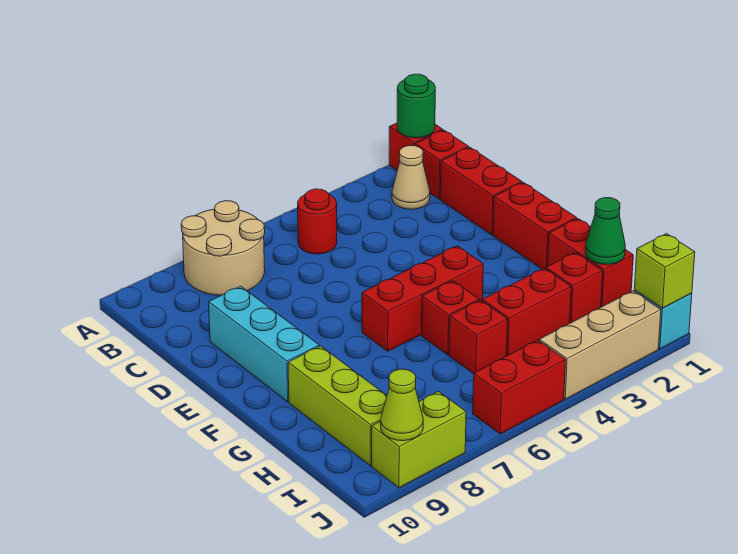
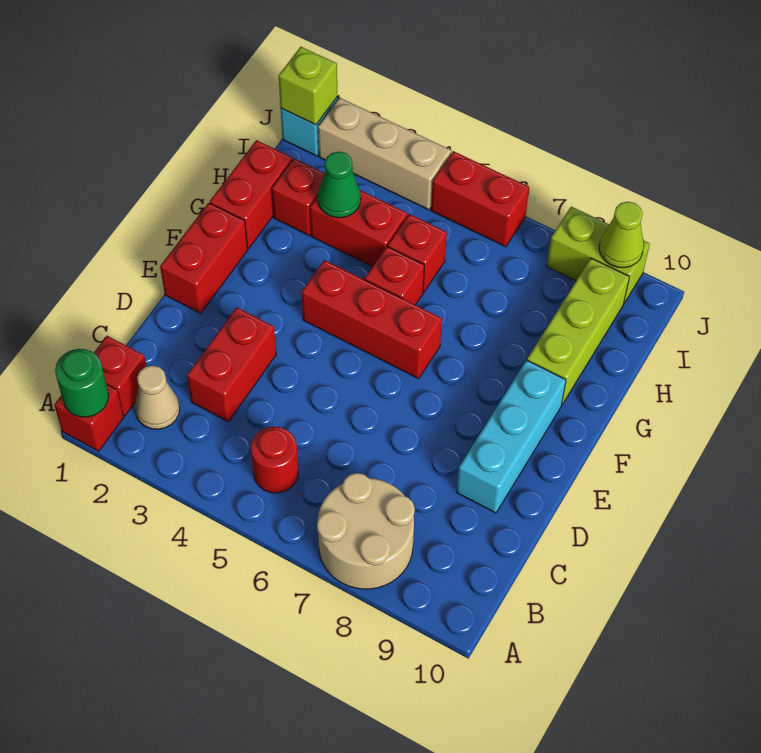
red brick C1:D1 level 1 -> red brick C3:D3 level 1
green cone H1 level 2 -> green cone H3 level 2

